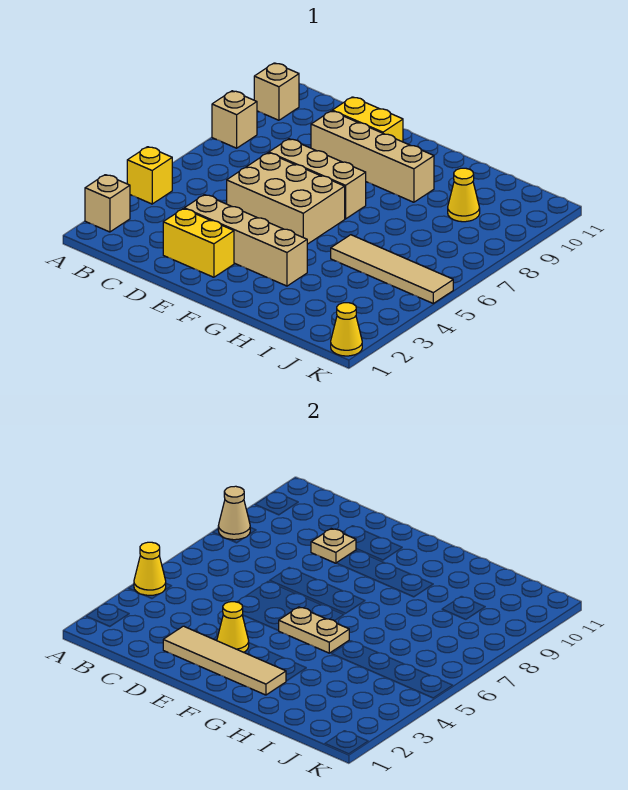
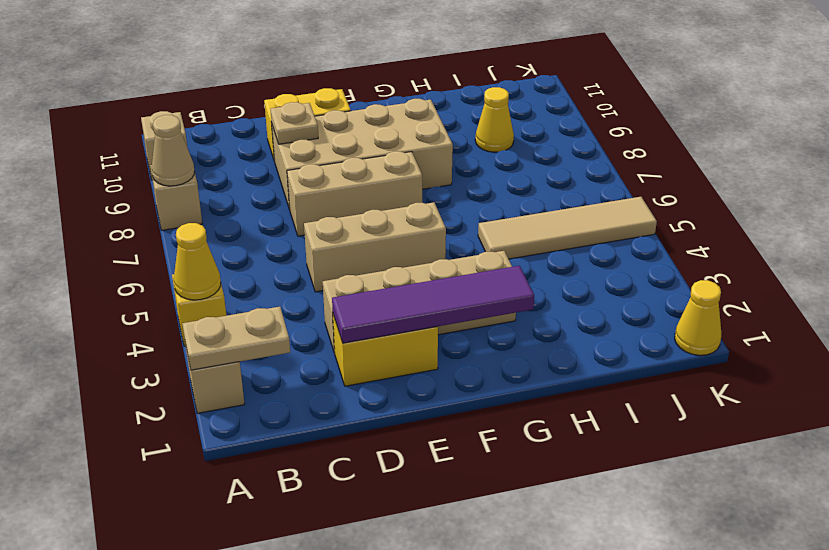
tan tile D2:G2 level 2 -> purple tile D2:G2 level 2
tan brick D5:F6 level 1 -> tan brick D5:F5 level 1
tan brick D9:G9 level 1 -> tan brick D8:G9 level 1
yellow cone E3 level 2 -> none
tan plate F5:G5 level 2 -> tan plate A2:B2 level 2

